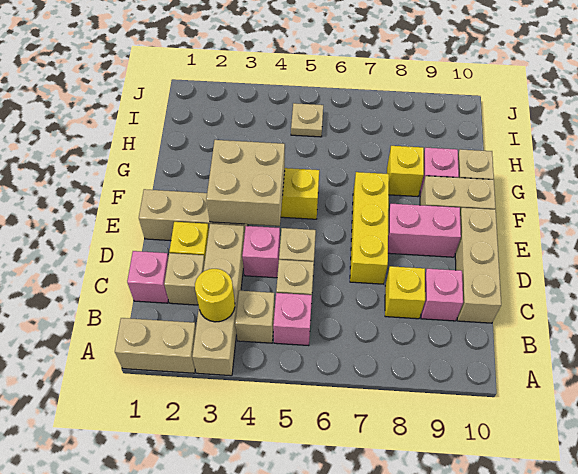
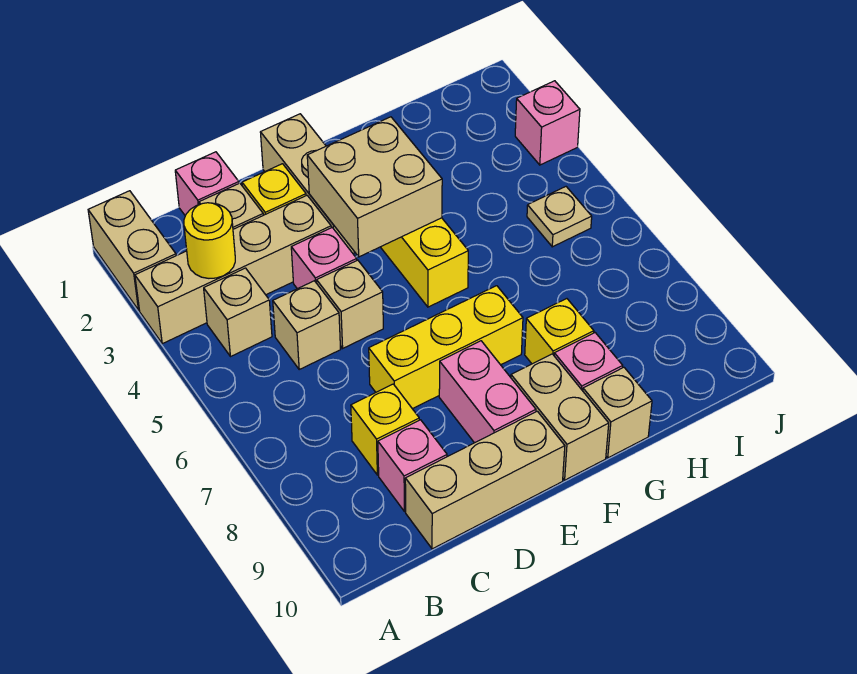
pink brick B5 level 1 -> pink brick J3 level 1

